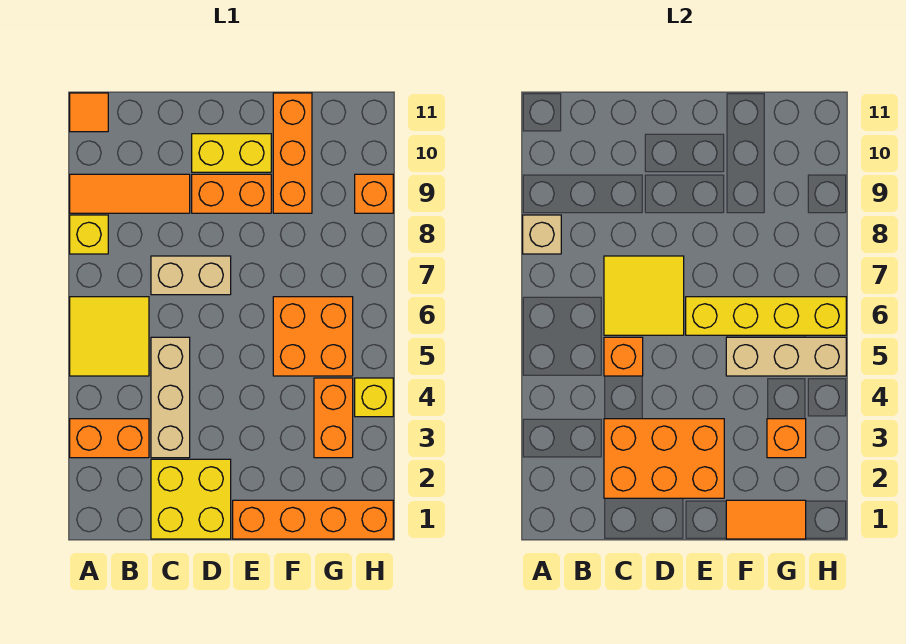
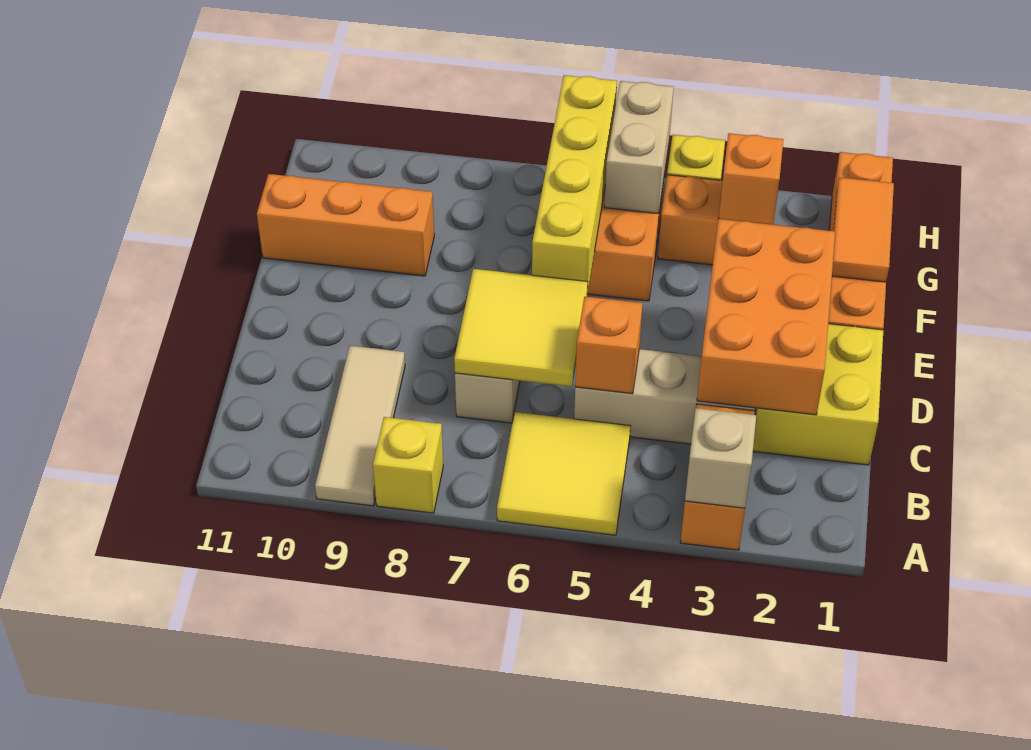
tan brick A8 level 2 -> tan brick A3 level 2
orange tile A9:C9 level 1 -> tan tile A9:C9 level 1
orange tile A11 level 1 -> none
orange brick D9:E9 level 1 -> none
yellow brick D10:E10 level 1 -> none
tan brick F5:H5 level 2 -> tan brick G5:H5 level 2
orange brick H9 level 1 -> none

